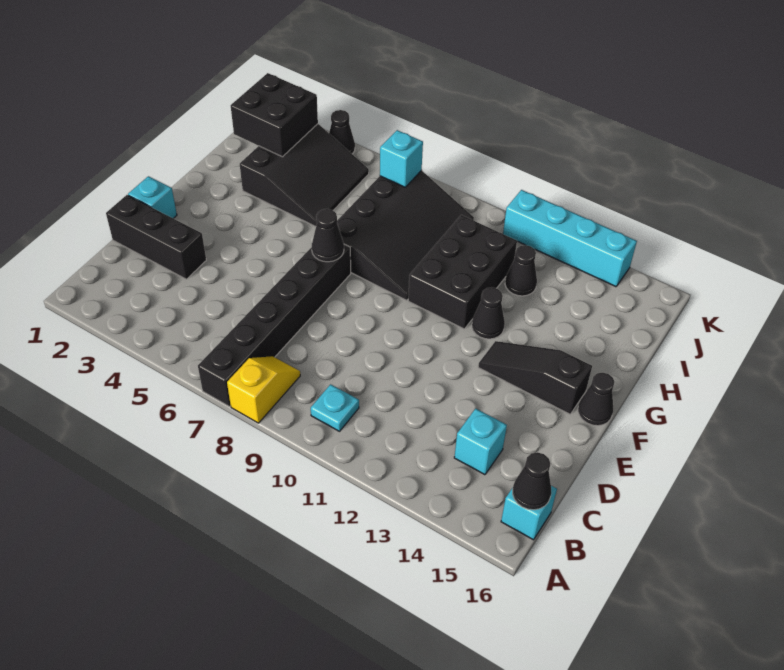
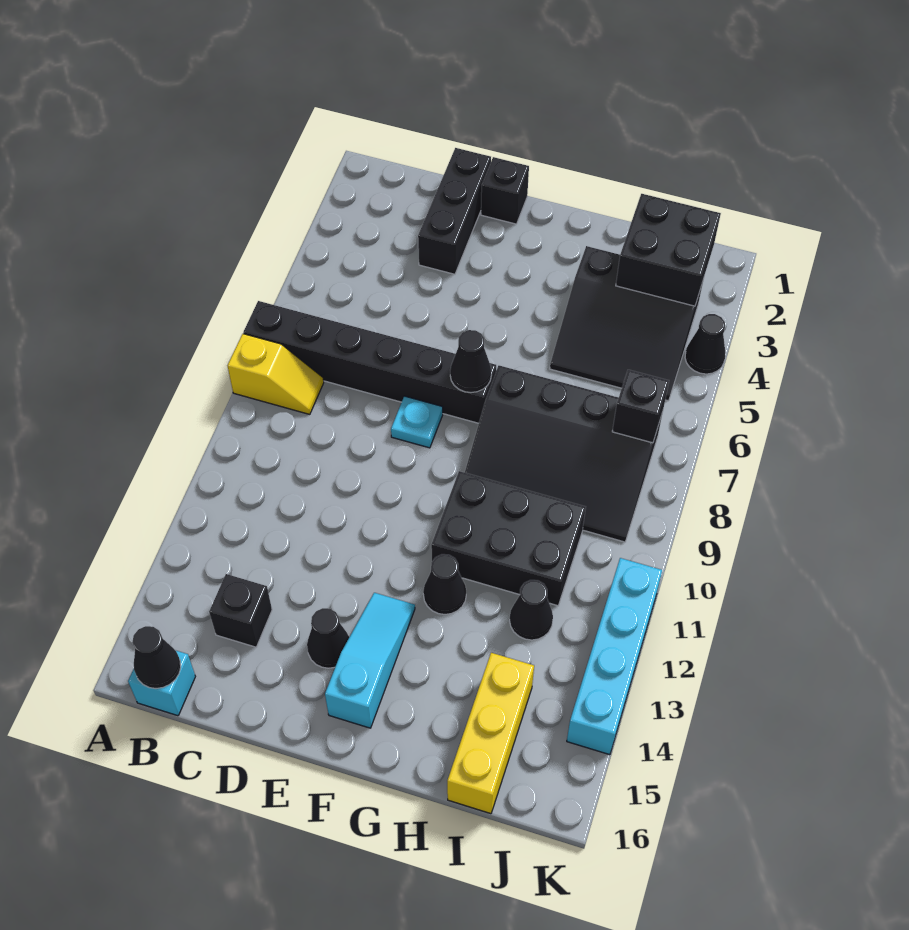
cyan plate B10 level 1 -> cyan plate E8 level 1
cyan brick C14 level 1 -> black brick C14 level 1
cyan brick E1 level 1 -> black brick E1 level 1
black slope F13:F15 level 1 top 15 -> cyan slope F13:F15 level 1 top 15
black cone F16 level 1 -> black cone E14 level 1
none -> yellow brick I14:I16 level 1
cyan brick J7 level 2 -> black brick J7 level 2

